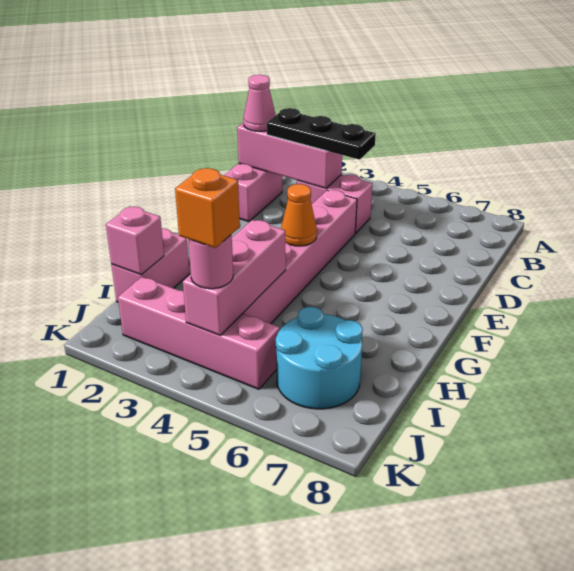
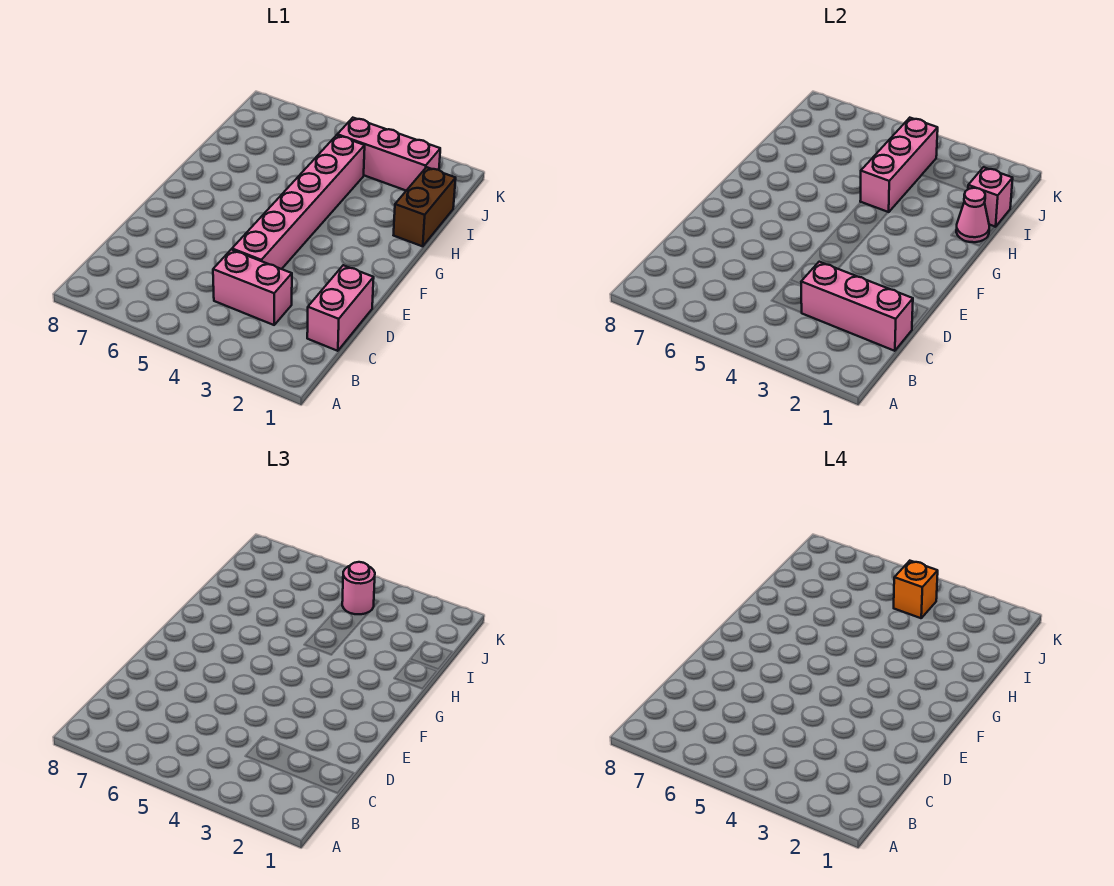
pink cone C1 level 3 -> pink cone H1 level 2
black plate C2:C4 level 3 -> none
orange cone F4 level 2 -> none
pink brick H1:I1 level 1 -> brown brick H1:I1 level 1
cyan round brick I6:J7 level 1 -> none
pink brick J2:J5 level 1 -> pink brick J2:J4 level 1

